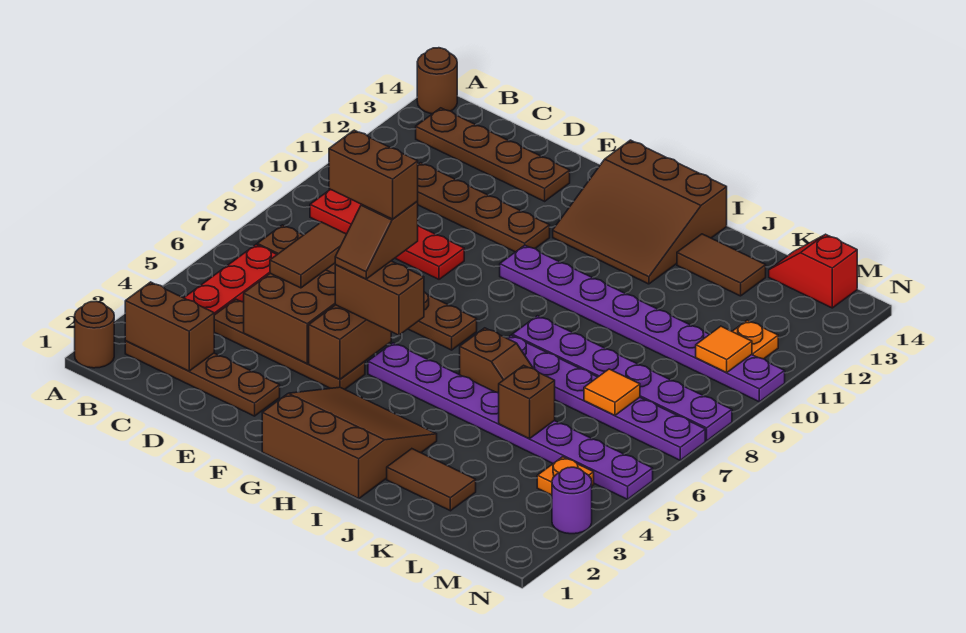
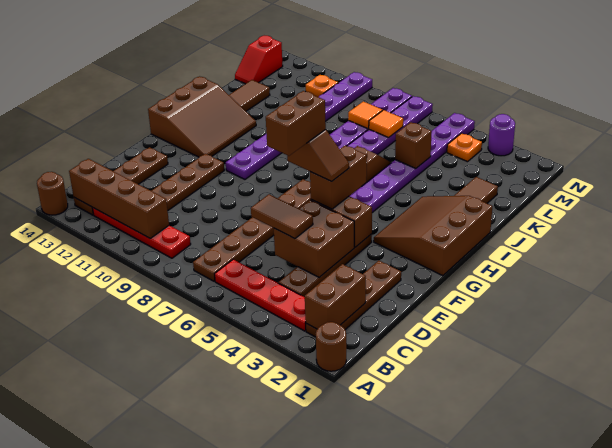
red plate B9:E9 level 1 -> red plate B9:B12 level 1
none -> brown brick B10:B13 level 2
orange tile M10 level 2 -> orange tile L8 level 2

